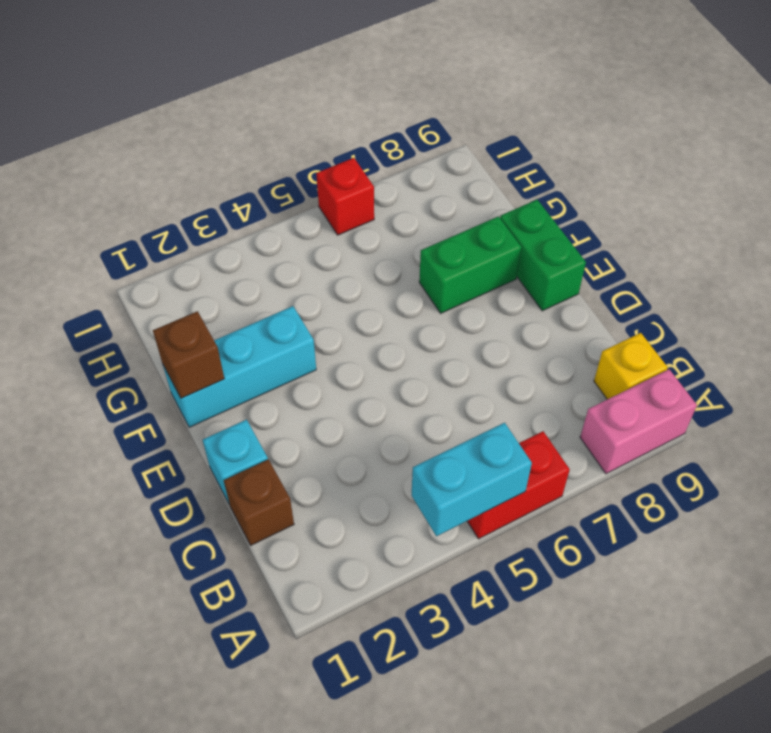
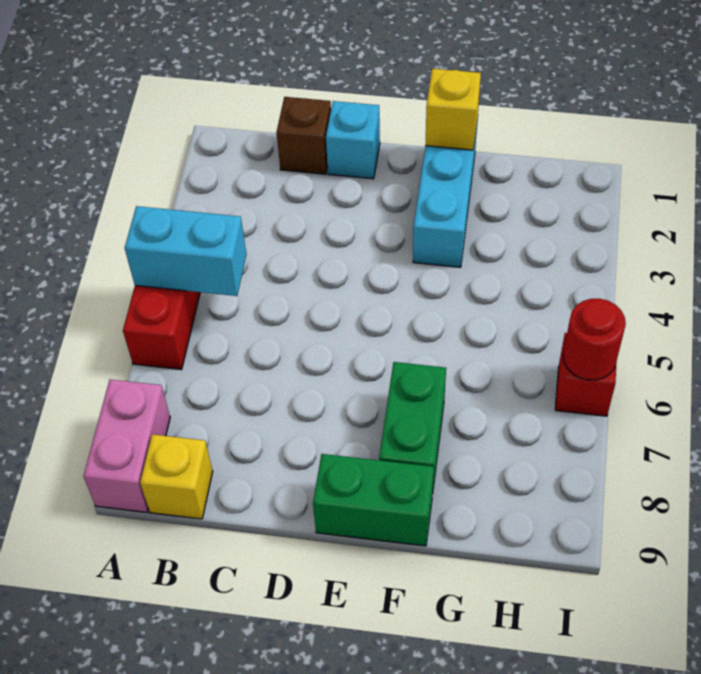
cyan brick A4:A5 level 2 -> cyan brick A5:B5 level 2
brown brick F1 level 2 -> yellow brick F1 level 2
none -> red round brick I6 level 2

